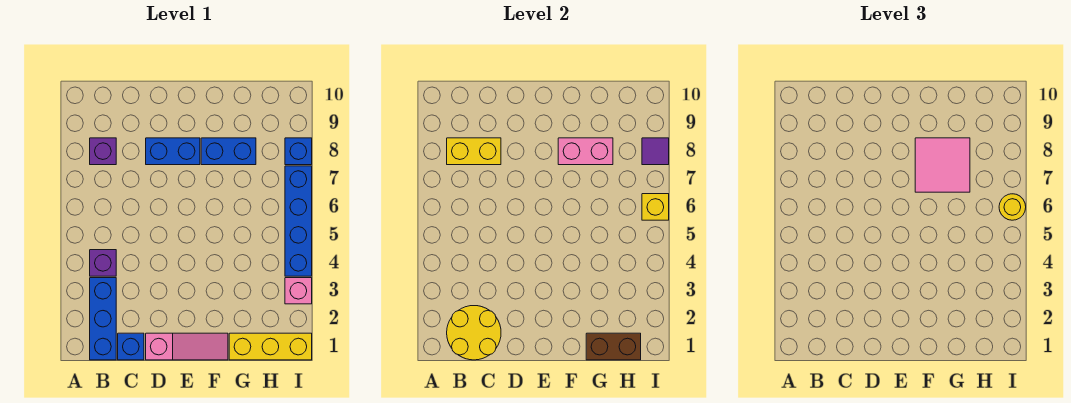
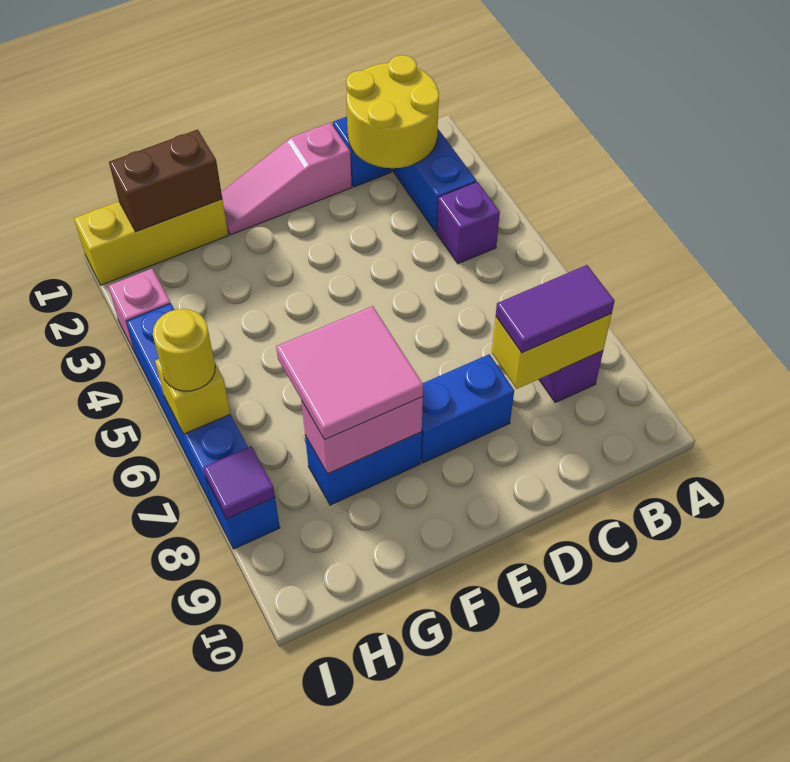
none -> purple tile B8:C8 level 3

